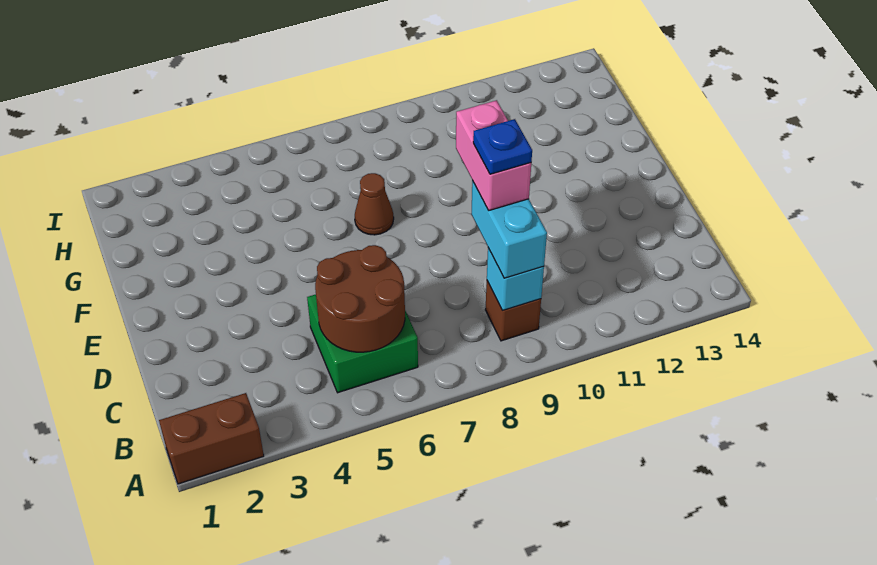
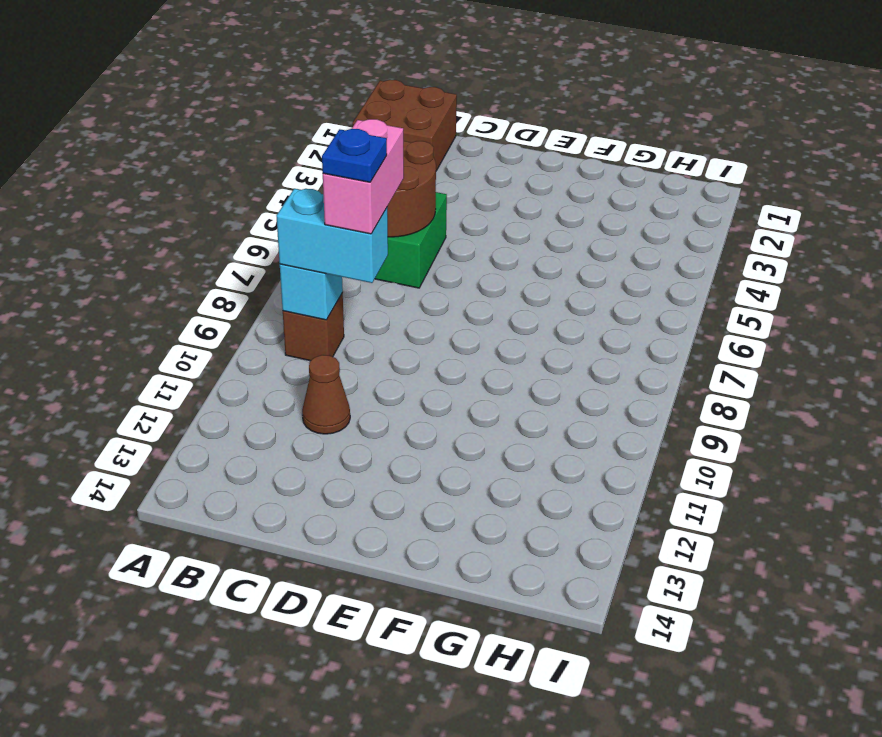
brown brick A1:A2 level 1 -> brown brick A1:B2 level 1
pink brick C9:D9 level 4 -> pink brick C8:C9 level 4
brown cone F7 level 1 -> brown cone C11 level 1

